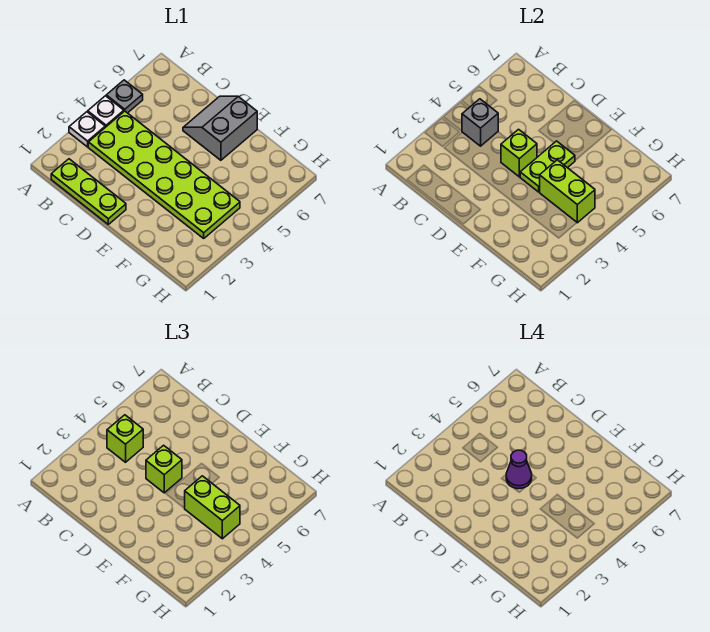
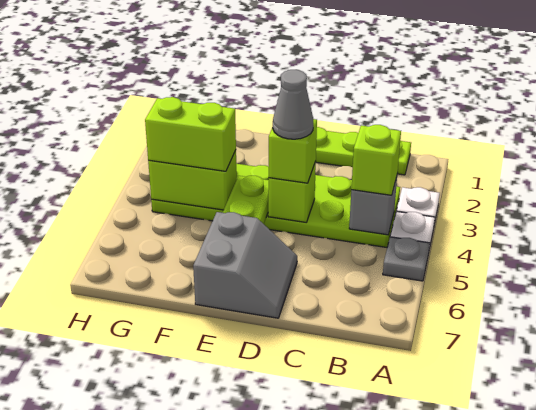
purple cone D4 level 4 -> grey cone D4 level 4

